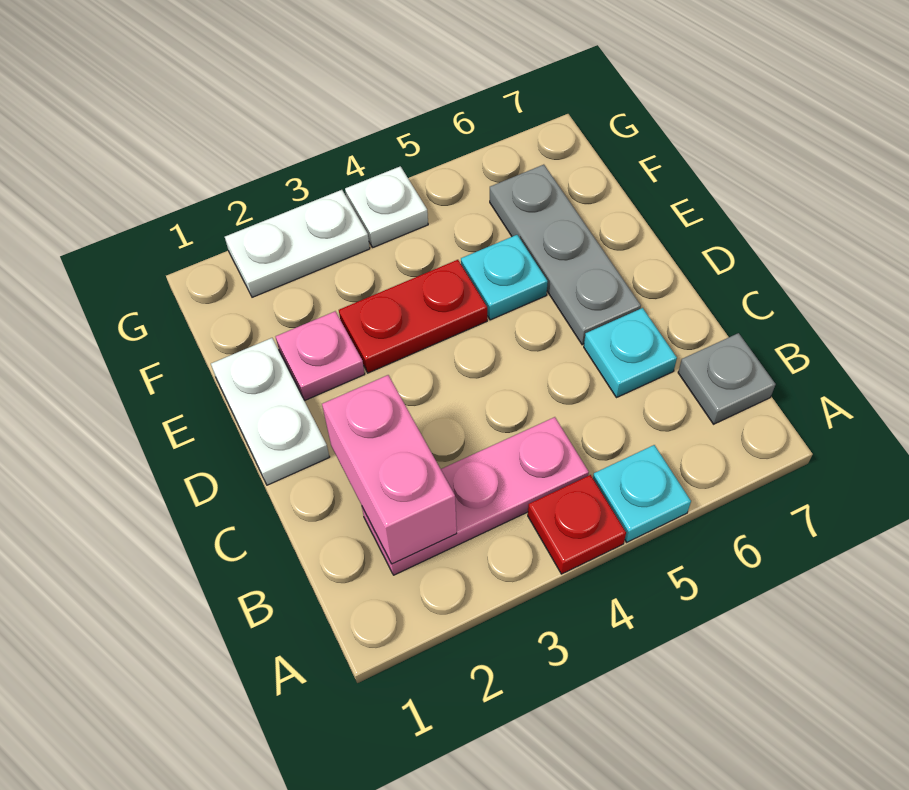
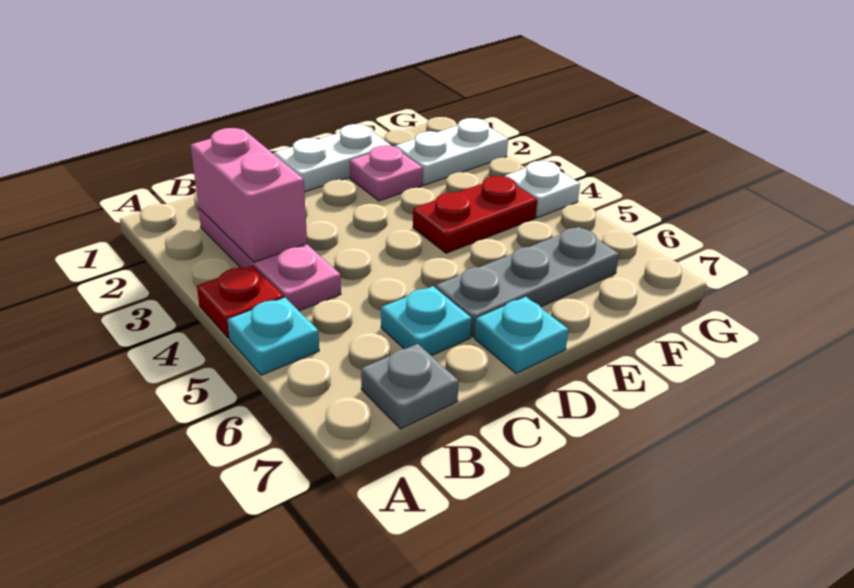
pink brick B2:C2 level 2 -> pink brick B2:B3 level 2
red plate E3:E4 level 1 -> red plate E4:F4 level 1
cyan plate E5 level 1 -> cyan plate D7 level 1
white plate G2:G3 level 1 -> white plate F2:G2 level 1

